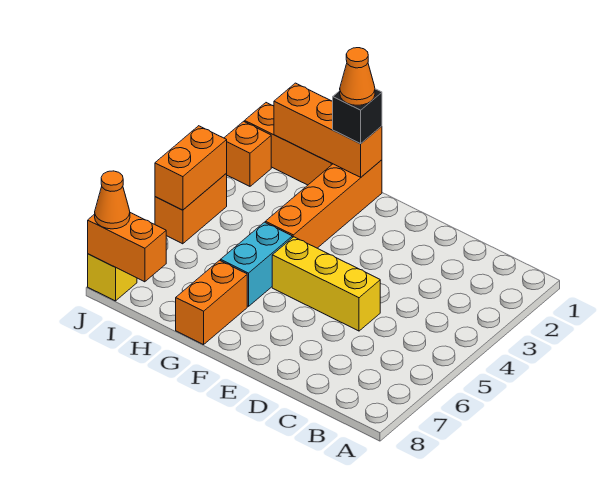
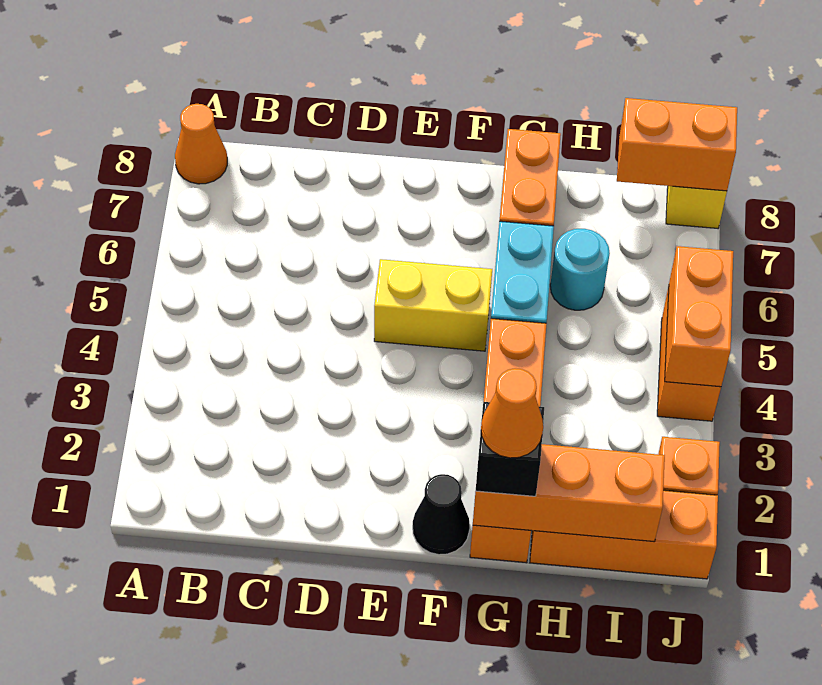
yellow brick D5:F5 level 1 -> yellow brick E5:F5 level 1
none -> black cone F1 level 1
none -> cyan round brick H6 level 1
orange cone J8 level 3 -> orange cone A8 level 1

